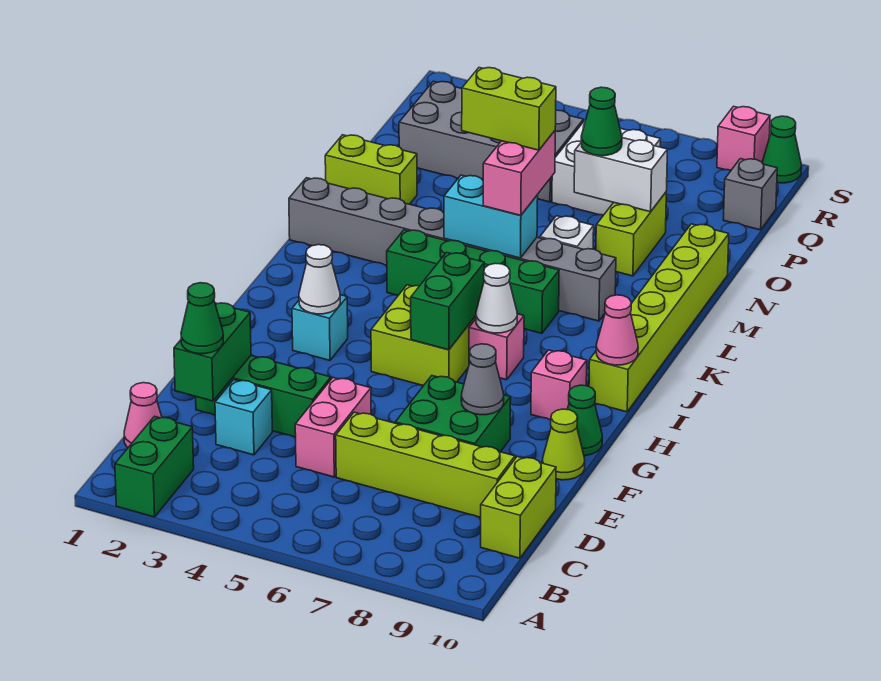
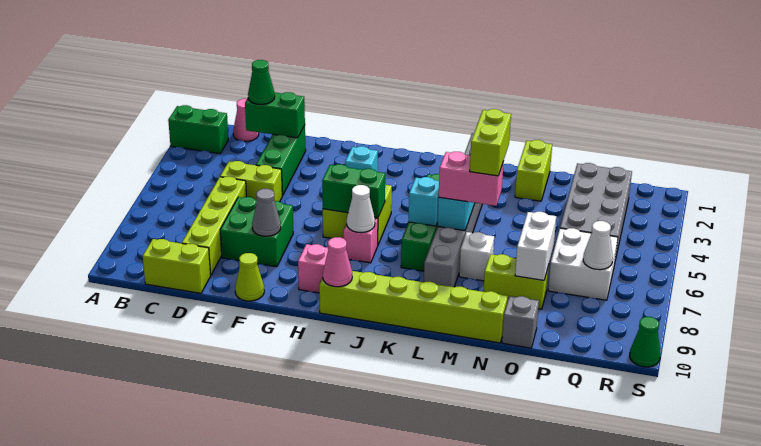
cyan brick D3 level 1 -> cyan brick K6 level 2
pink brick D5:E5 level 1 -> lime brick D5:E5 level 1
green cone G10 level 1 -> none
white cone H3 level 2 -> white cone Q7 level 2
green cone O7 level 3 -> none
grey brick Q10 level 1 -> grey brick O10 level 1
pink brick S9 level 1 -> none

